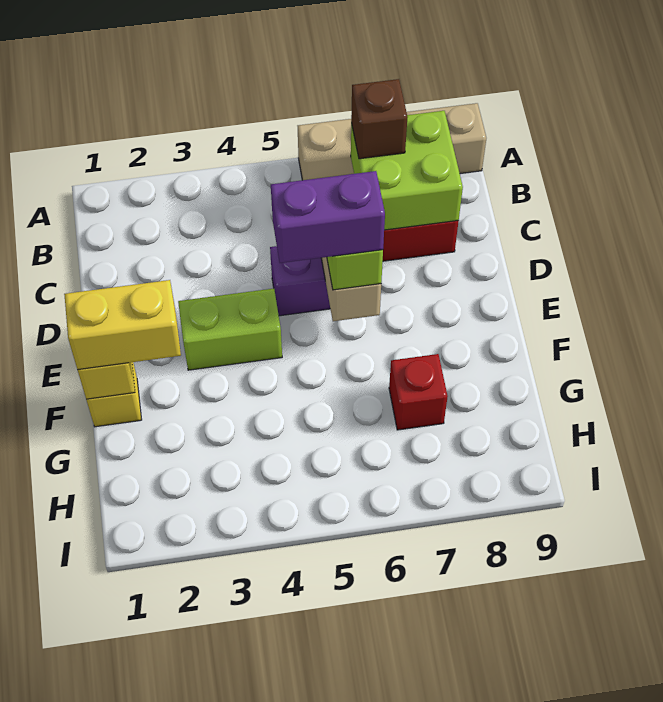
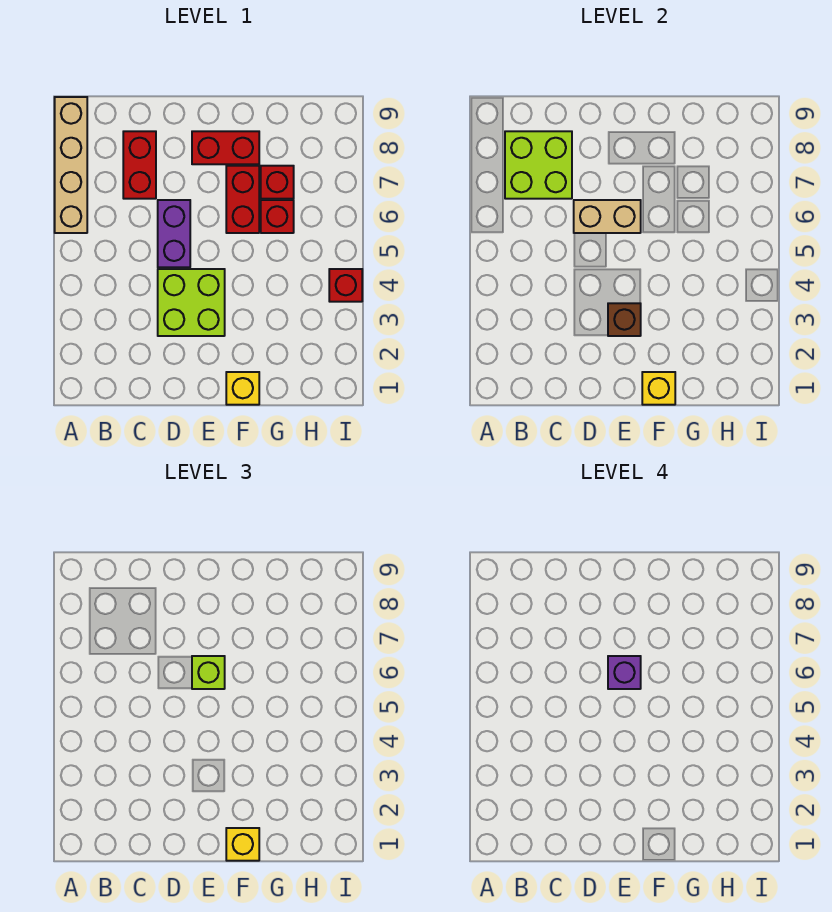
brown brick B7 level 3 -> brown brick E3 level 2
lime brick E3:E4 level 1 -> lime brick D3:E4 level 1
purple brick E5:E6 level 4 -> purple brick E6 level 4
none -> red brick E8:F8 level 1
yellow brick F1:F2 level 3 -> yellow brick F1 level 3
none -> red brick F6:F7 level 1
none -> red brick G6 level 1
none -> red brick I4 level 1

